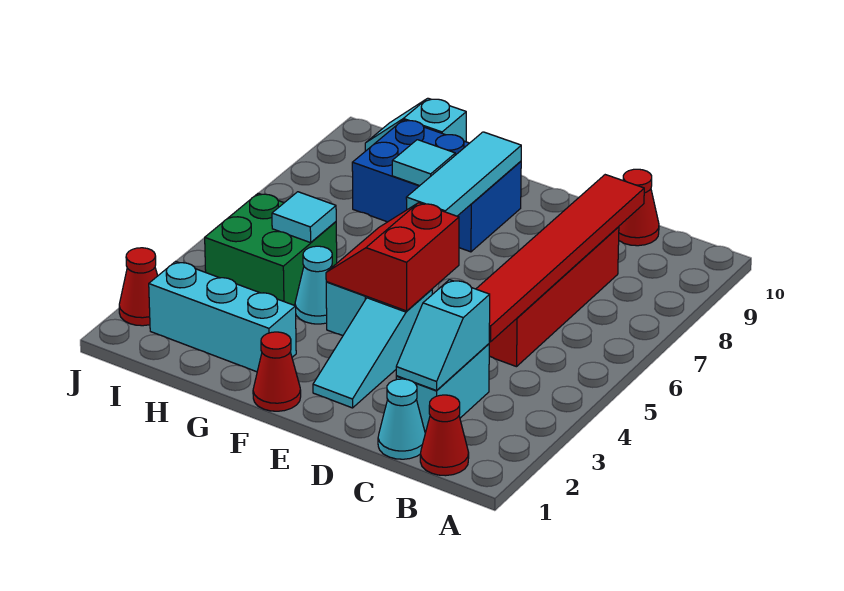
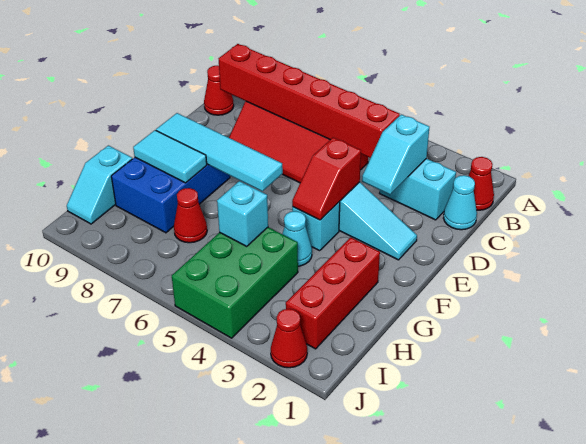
cyan slope C2:C3 level 2 top 3 -> cyan slope C3:D3 level 2 top C
red tile C4:C9 level 2 -> red brick C4:C9 level 2
red slope E4:F5 level 2 top E -> red slope E4:F4 level 2 top E
red cone F1 level 1 -> red cone H7 level 1
cyan tile F7:F9 level 2 -> cyan tile F6:F9 level 2
cyan brick G2:I2 level 1 -> red brick G2:I2 level 1
cyan tile G8 level 2 -> cyan tile G8:G9 level 2
green brick H4:I5 level 1 -> green brick H4:J5 level 1
cyan tile H5 level 2 -> cyan brick H5 level 2

